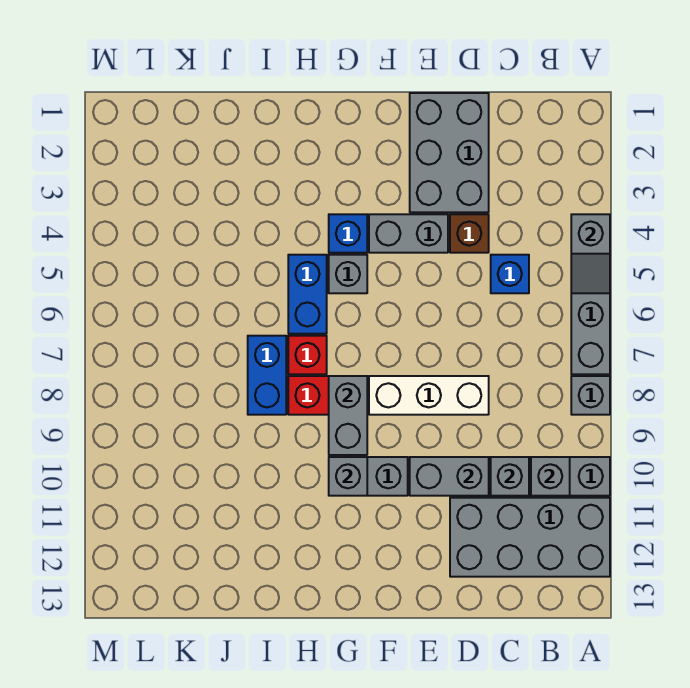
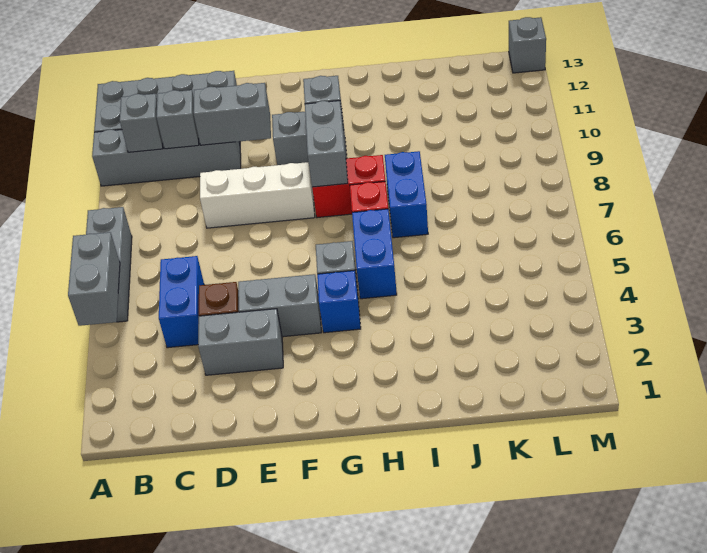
grey slope A4:A5 level 2 top 4 -> grey brick A4:A5 level 2
grey brick A8 level 1 -> grey brick M13 level 1
blue brick C5 level 1 -> blue brick C4:C5 level 1
grey brick D1:E3 level 1 -> grey brick D3:E3 level 1

